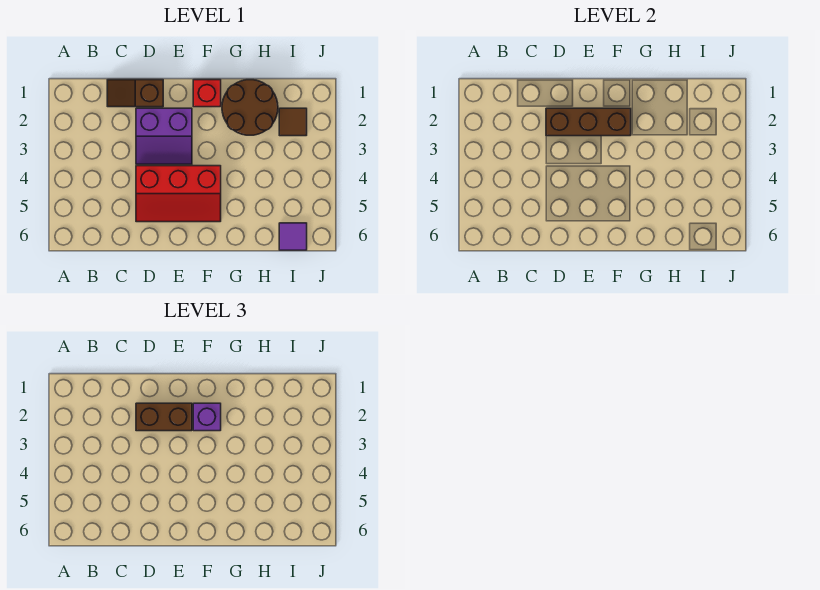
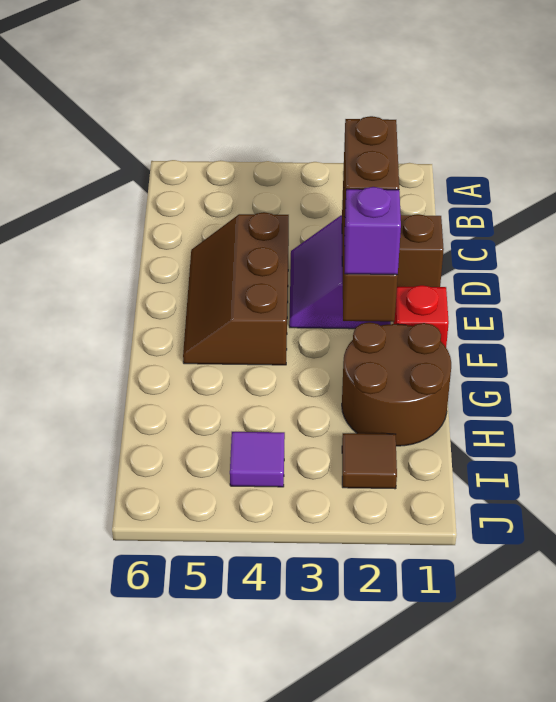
red slope D4:F5 level 1 top 4 -> brown slope D4:F5 level 1 top 4
purple tile I6 level 1 -> purple tile I4 level 1

